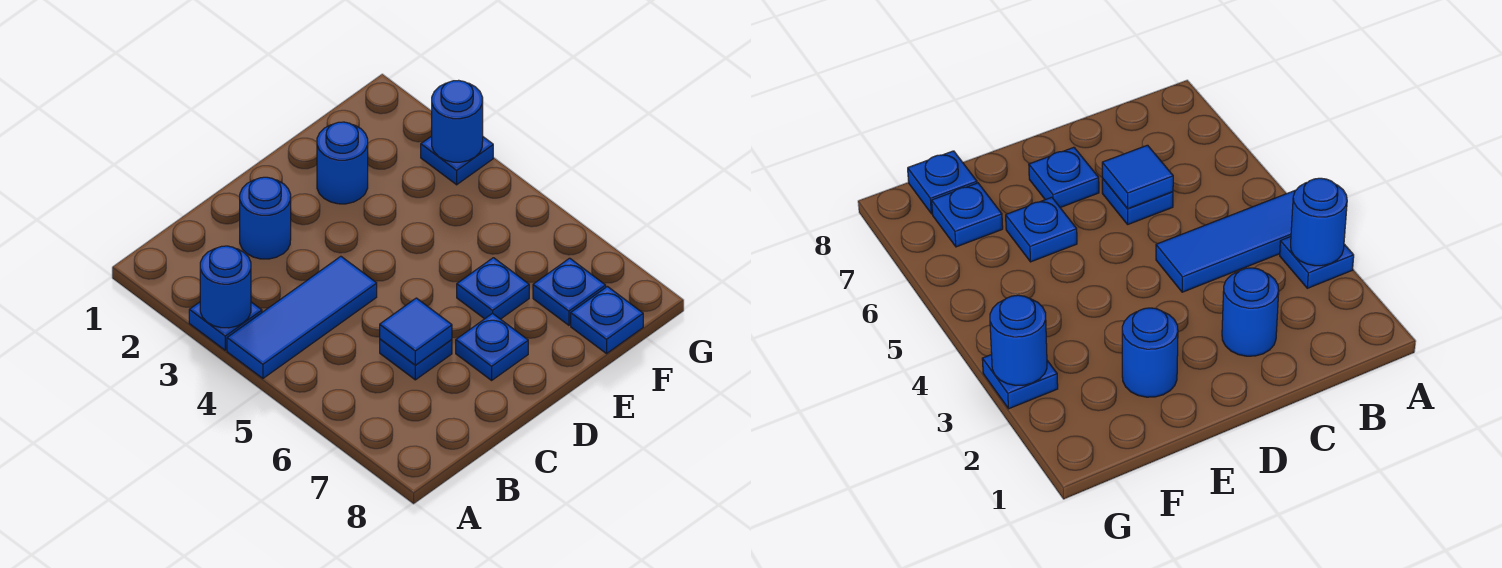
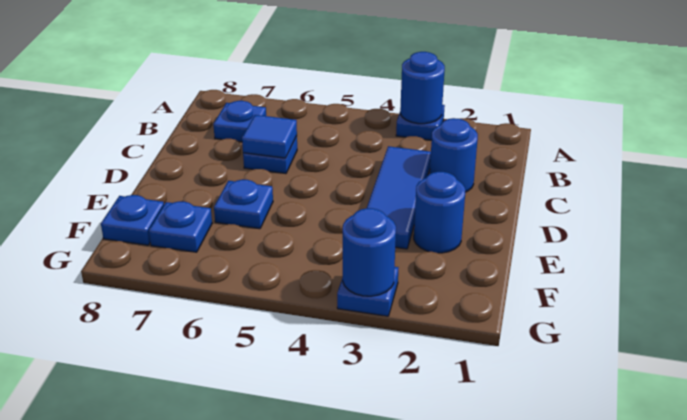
blue tile A4:C4 level 1 -> blue tile C3:E3 level 1
blue plate D7 level 1 -> blue plate B7 level 1

